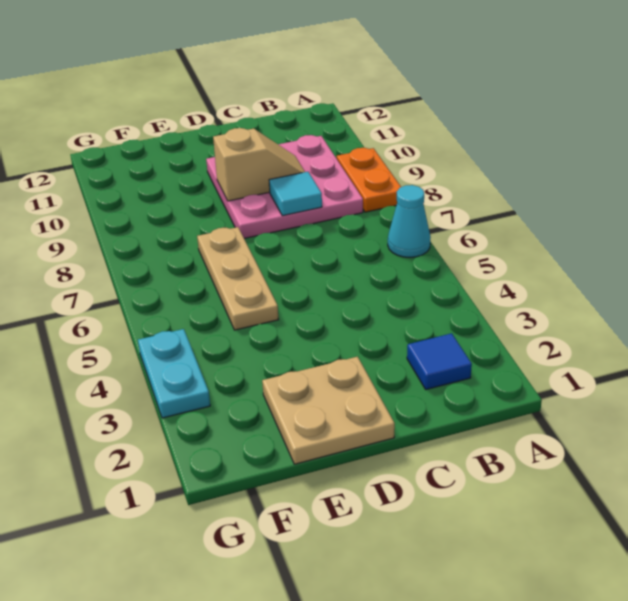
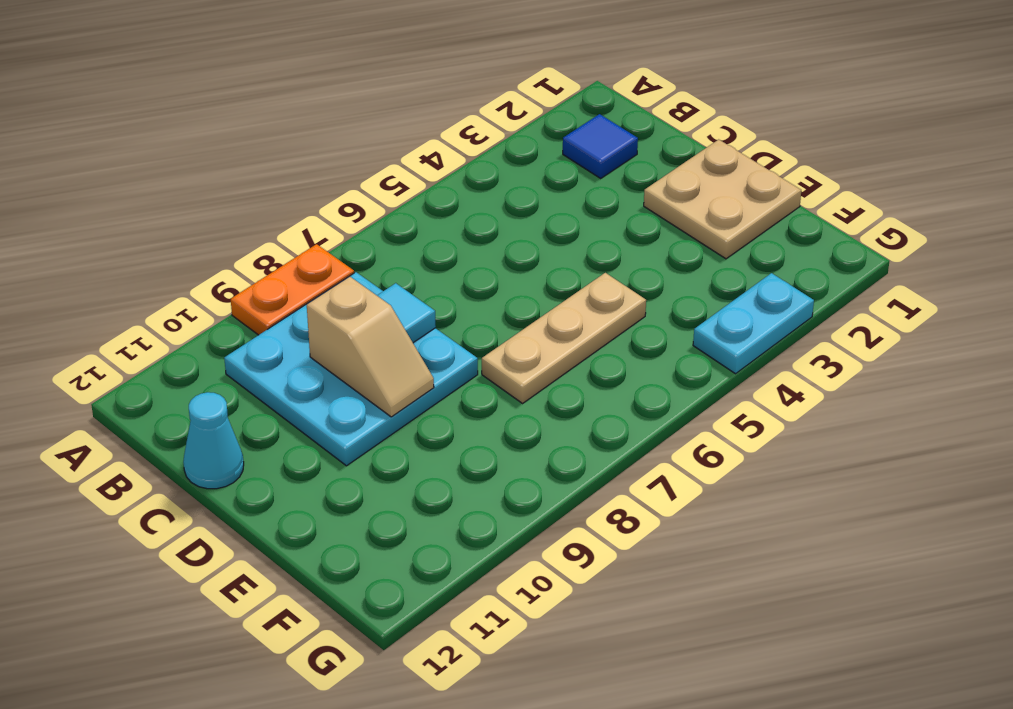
cyan cone A6 level 1 -> cyan cone C12 level 1
pink plate B8:D10 level 1 -> cyan plate B8:D10 level 1
tan slope C9:D9 level 2 top D -> tan slope C9:D9 level 2 top C

